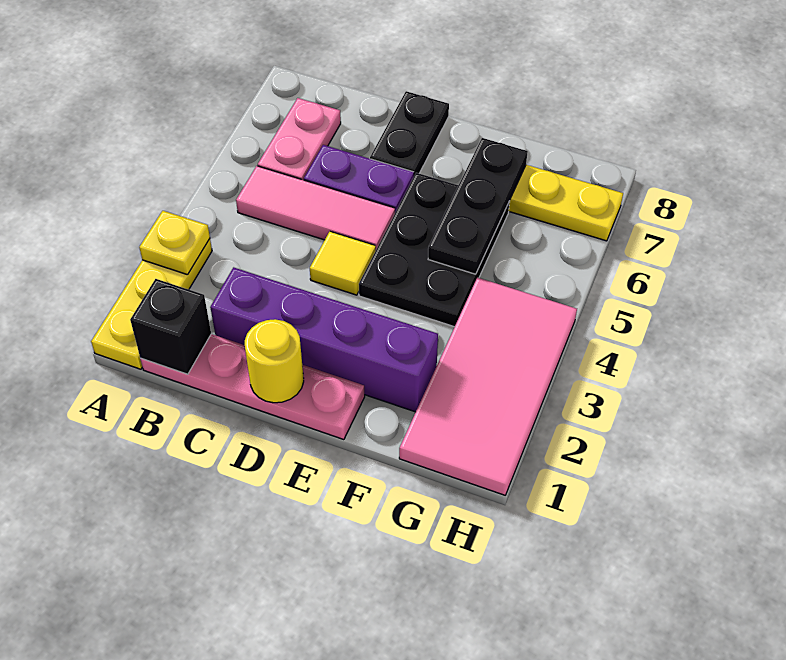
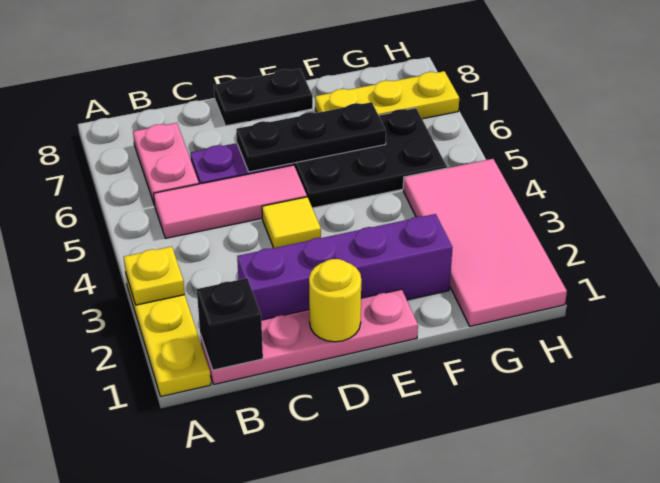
black plate D7:D8 level 1 -> black plate D8:E8 level 1
black plate E4:F6 level 1 -> black plate E5:G6 level 1
black plate F5:F7 level 2 -> black plate D6:F6 level 2

